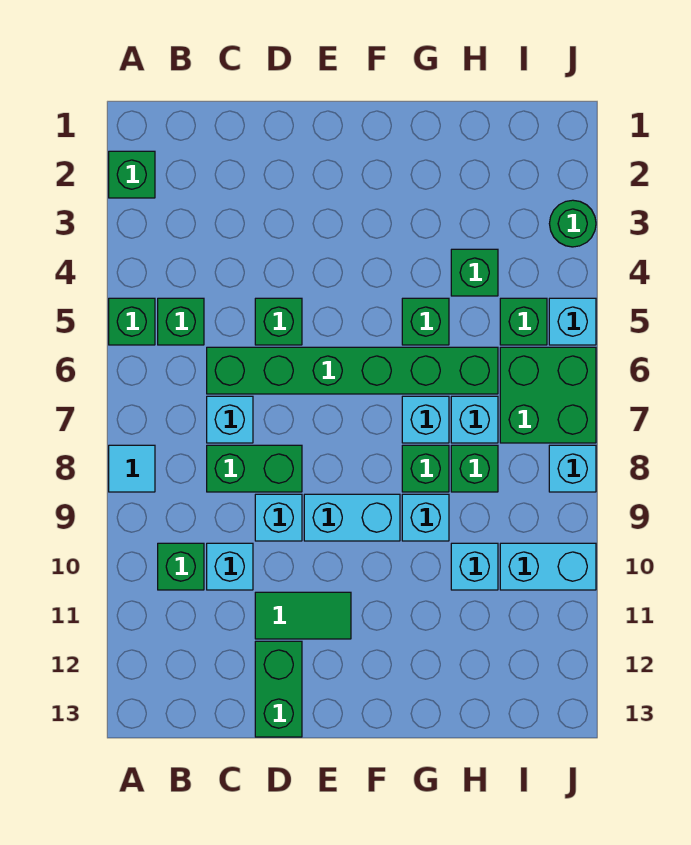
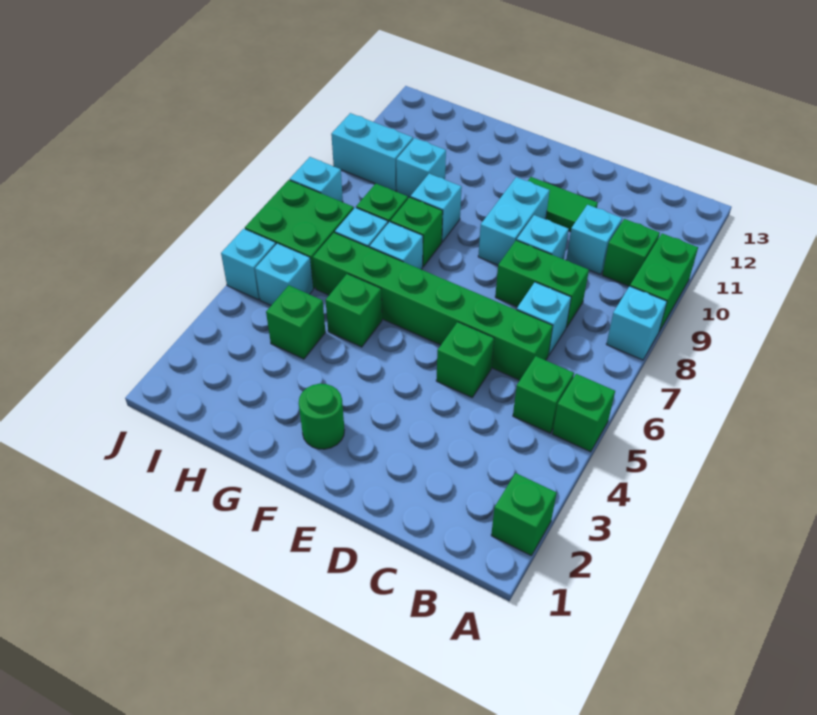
cyan tile A8 level 1 -> cyan brick A8 level 1
green brick D12:D13 level 1 -> green brick A9:A10 level 1
cyan brick E9:F9 level 1 -> cyan brick E9:E10 level 1
green brick I5 level 1 -> cyan brick I5 level 1
green round brick J3 level 1 -> green round brick F2 level 1

